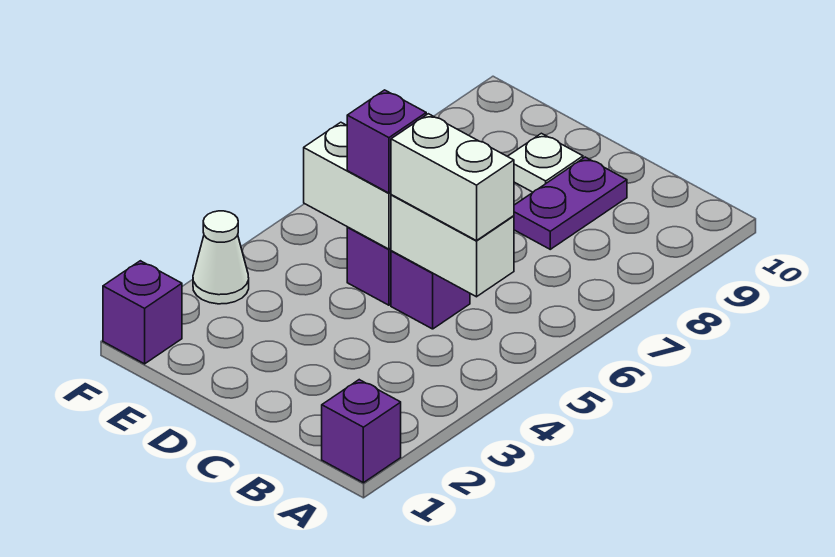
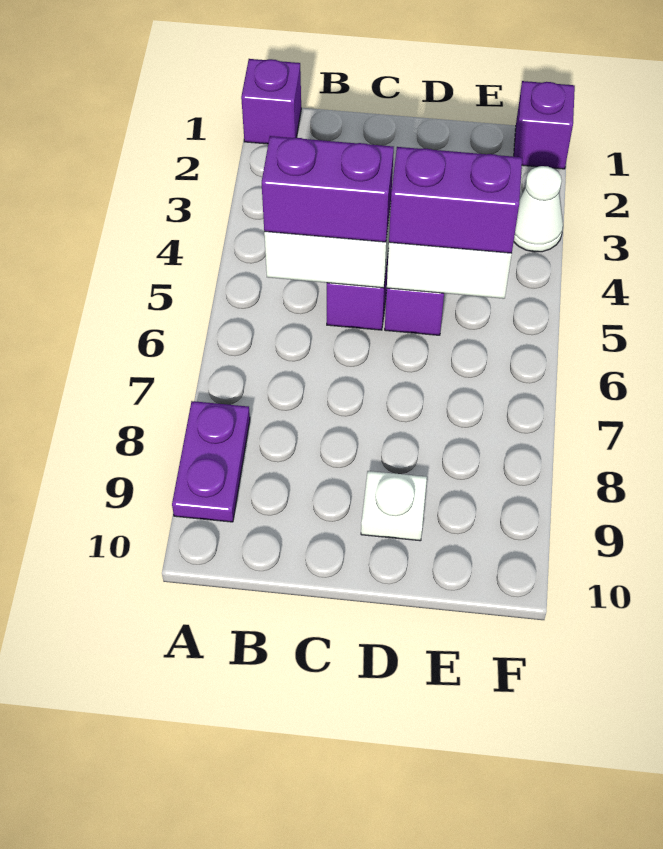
white brick B5:C5 level 3 -> purple brick B5:C5 level 3
purple plate C8:C9 level 1 -> purple plate A8:A9 level 1
purple brick D5 level 3 -> purple brick D5:E5 level 3

